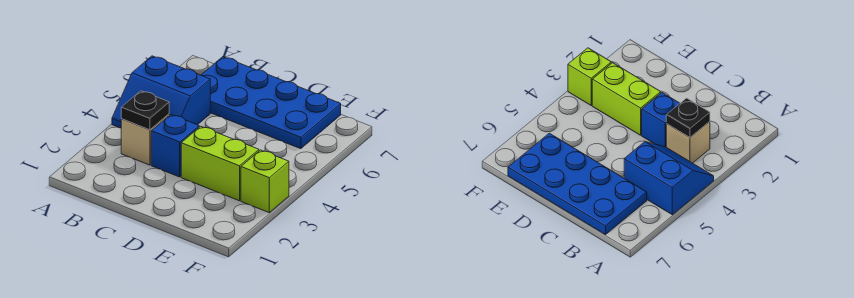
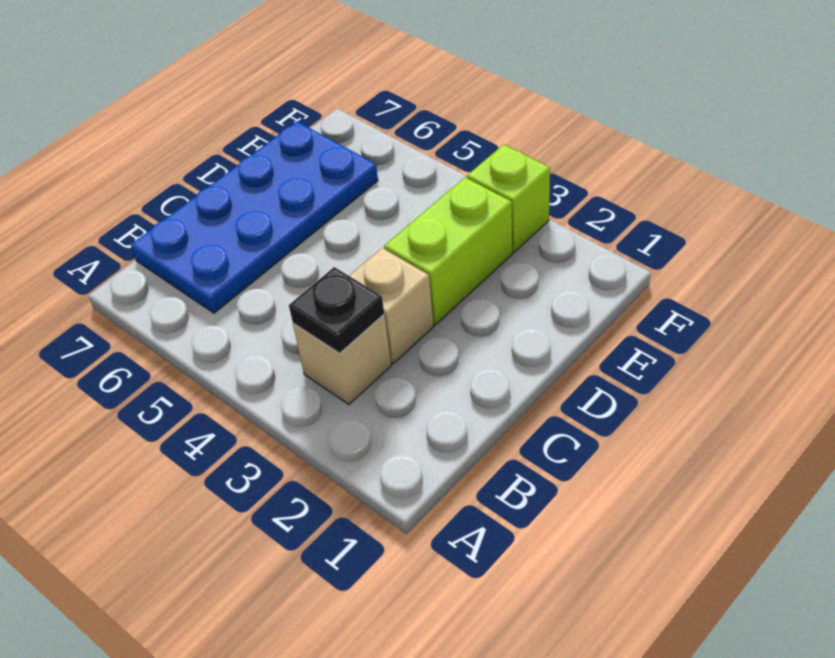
blue slope A4:B5 level 1 top 5 -> none
blue brick C3 level 1 -> tan brick C3 level 1

